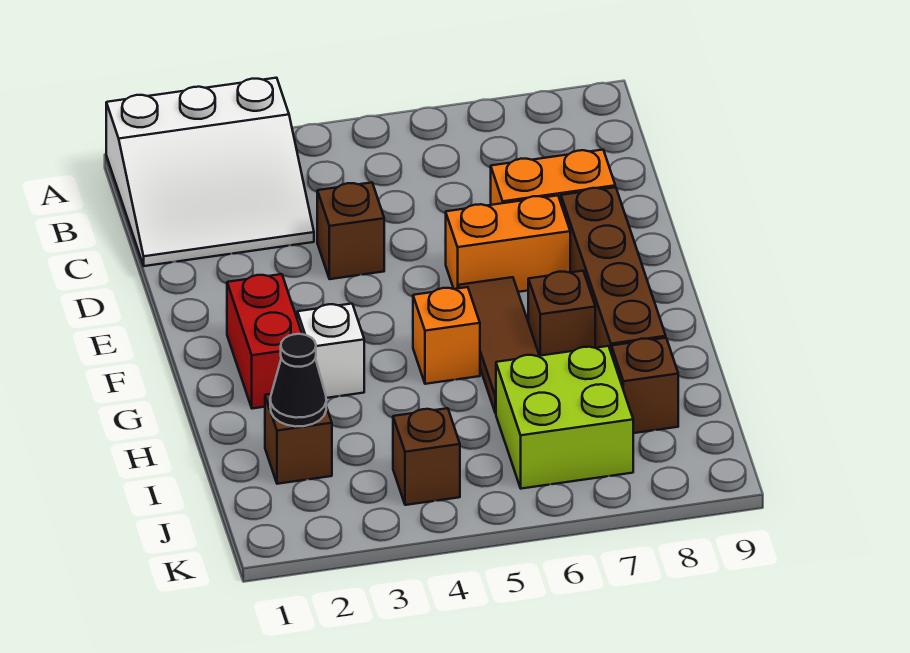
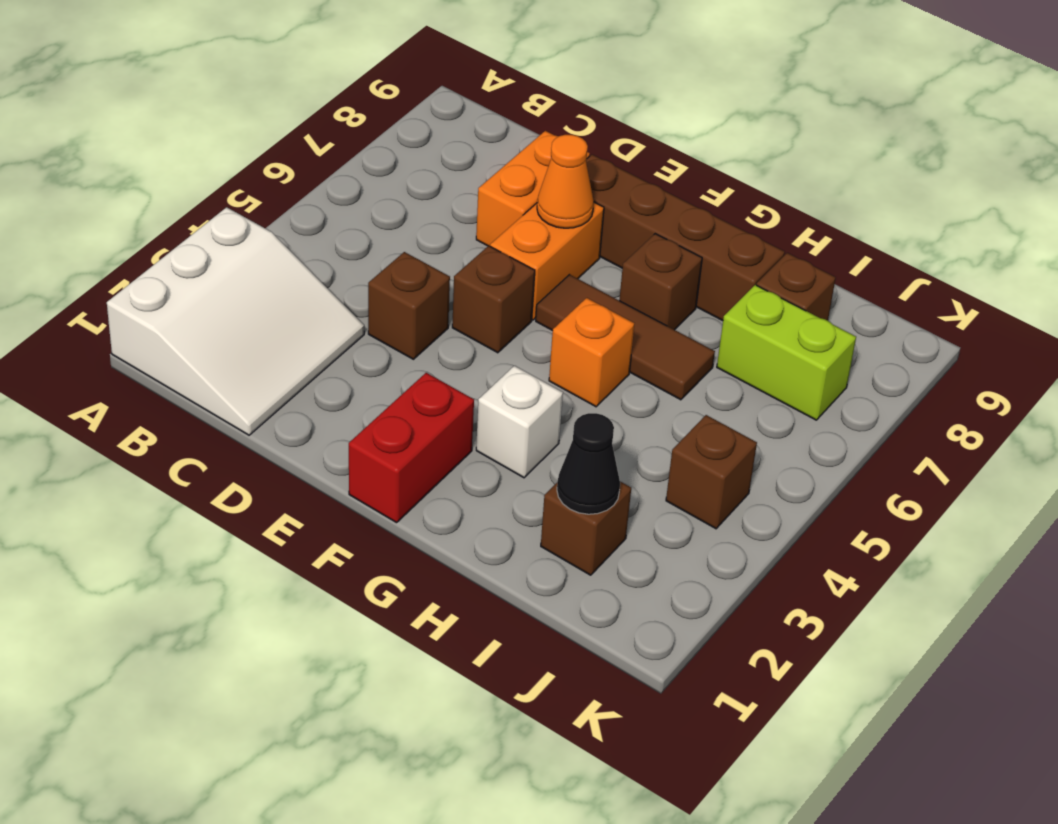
none -> brown brick E5 level 1
none -> orange cone E7 level 2
red brick F2:G2 level 1 -> red brick F1:F2 level 1
lime brick I6:J7 level 1 -> lime brick I7:J7 level 1

